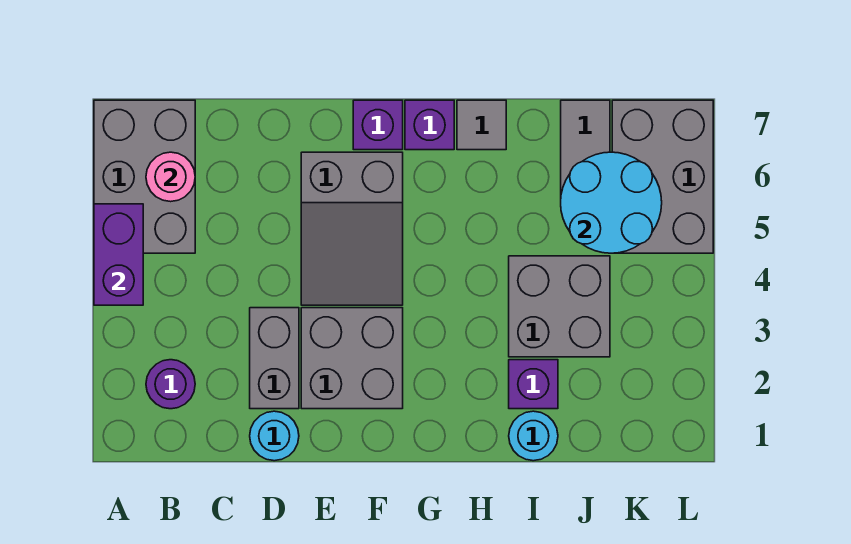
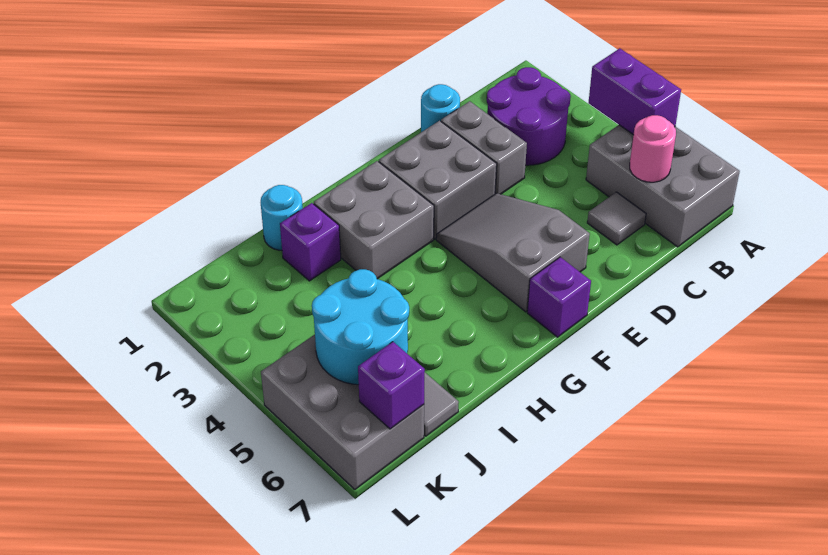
purple round brick B2 level 1 -> purple round brick B2:C3 level 1
purple brick G7 level 1 -> purple brick K7 level 2
grey tile H7 level 1 -> grey tile C6 level 1
grey brick I3:J4 level 1 -> grey brick G2:H3 level 1

